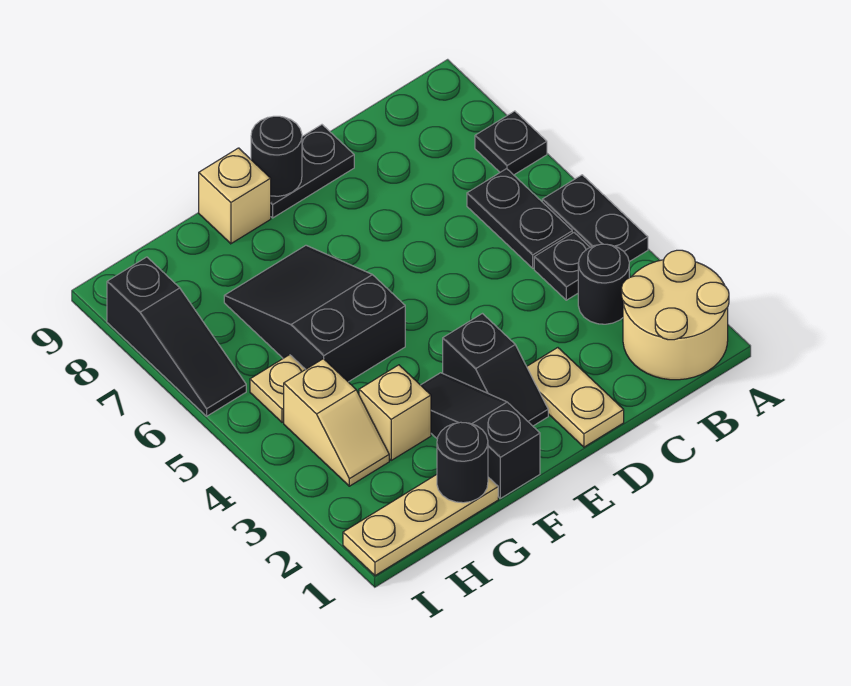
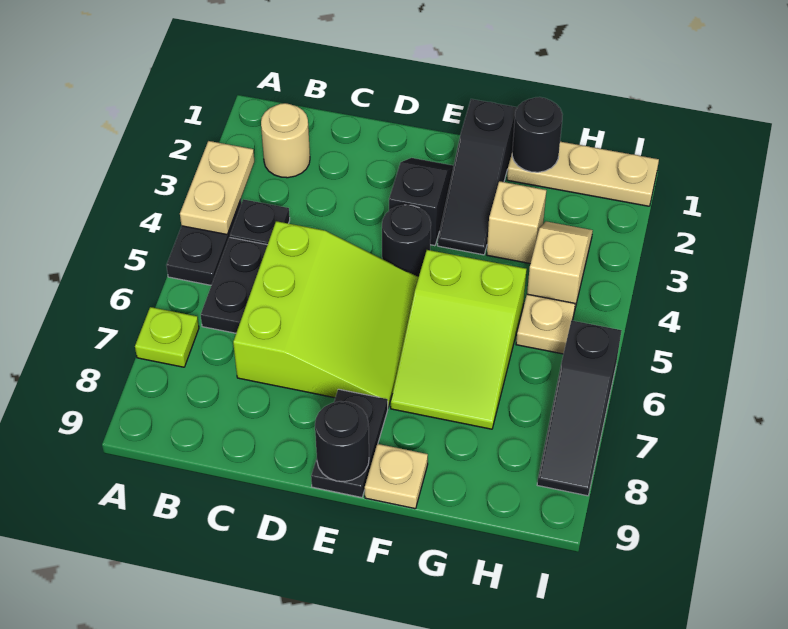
tan round brick A1:B2 level 1 -> tan round brick B2 level 1
black plate A7 level 1 -> lime plate A7 level 1
black round brick B3 level 1 -> black round brick E4 level 1
none -> lime slope C5:E7 level 1 top C
tan plate D1:D2 level 1 -> tan plate A3:A4 level 2
black plate D9:E9 level 1 -> black plate E8:E9 level 1
black slope F5:G7 level 1 top 5 -> lime slope F5:G7 level 1 top 5
tan brick F9 level 1 -> tan plate F9 level 1
black slope I6:I8 level 1 top 8 -> black slope I6:I8 level 1 top 6

